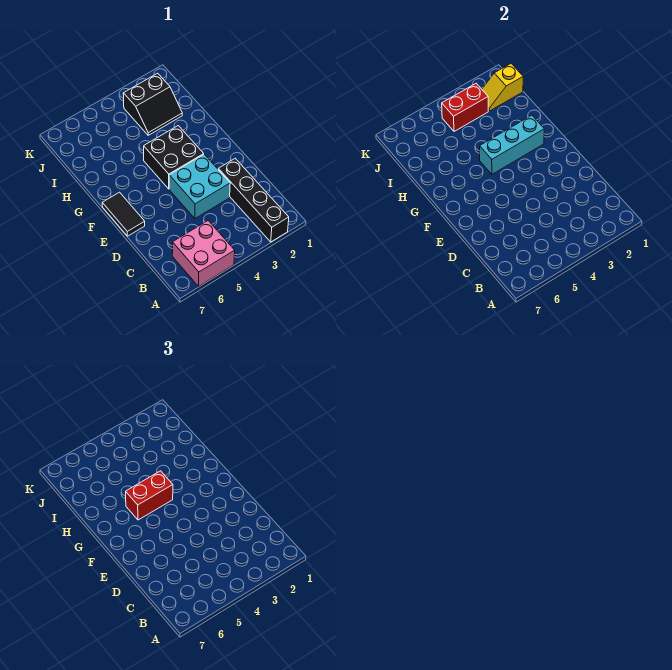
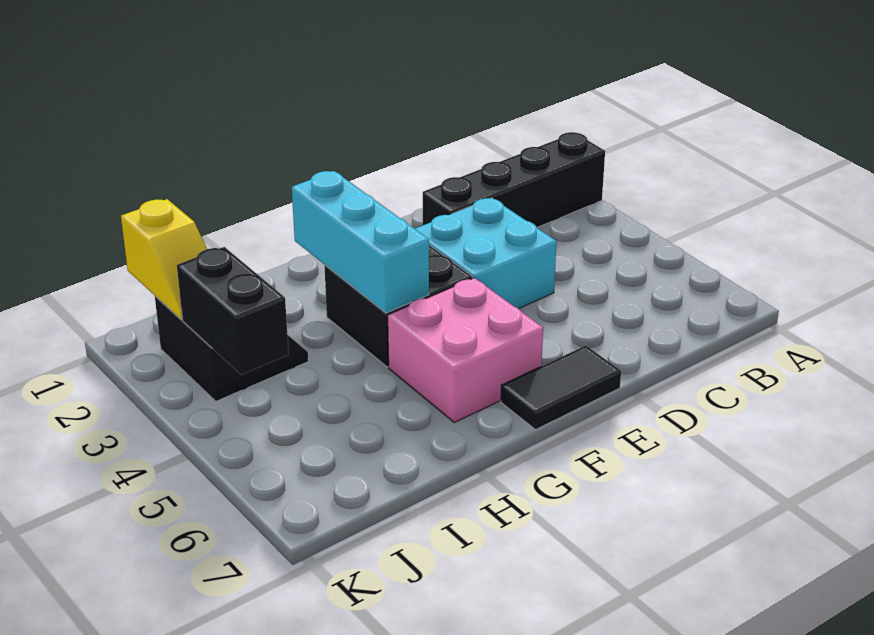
pink brick A5:B6 level 1 -> pink brick F5:G6 level 1
red brick G4:G5 level 3 -> none
red brick J3:J4 level 2 -> black brick J3:J4 level 2

